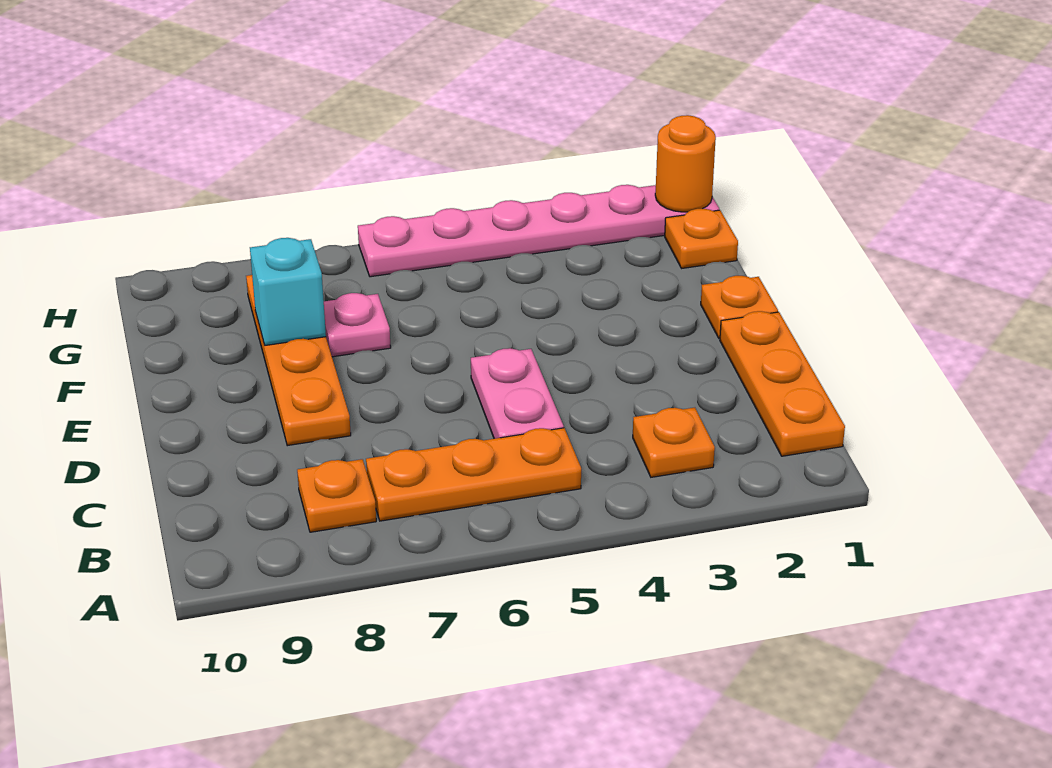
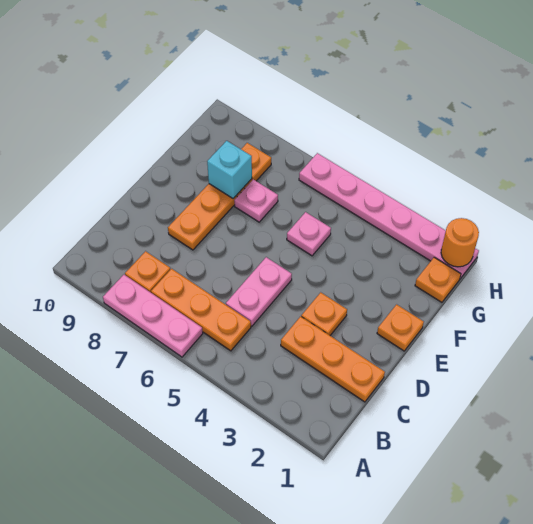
none -> pink plate A6:A8 level 1
orange plate B1:D1 level 1 -> orange plate C1:C3 level 1
orange plate B3 level 1 -> orange plate D3 level 1
none -> pink plate F5 level 1

